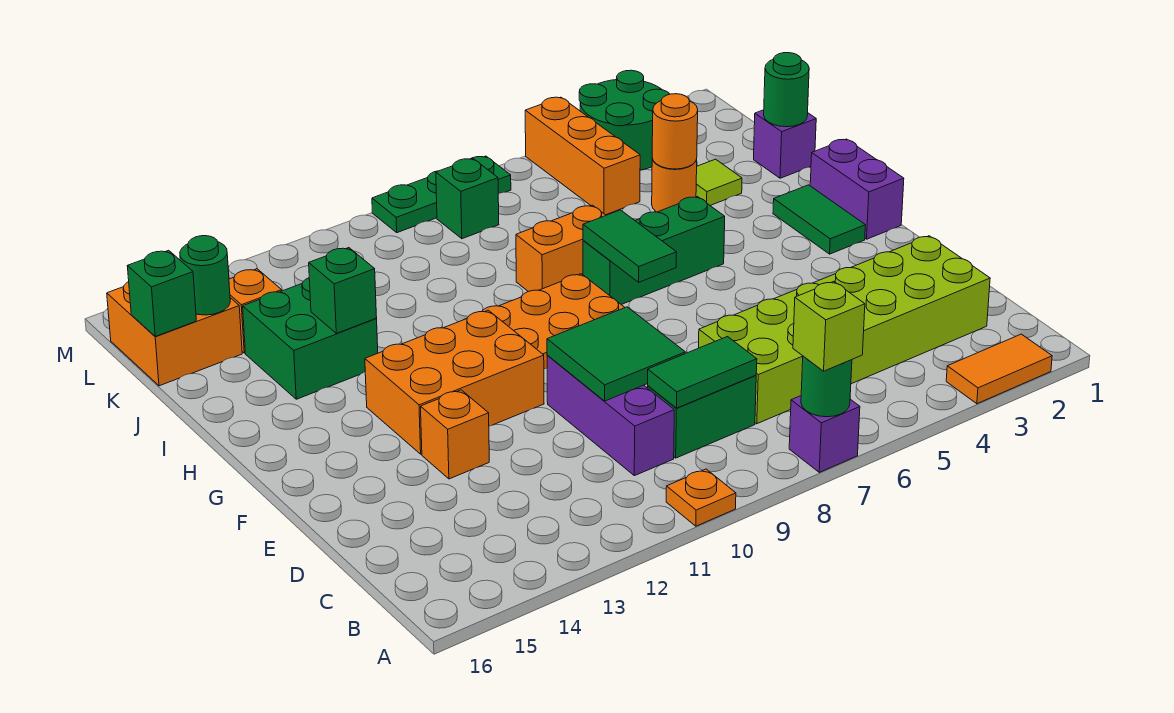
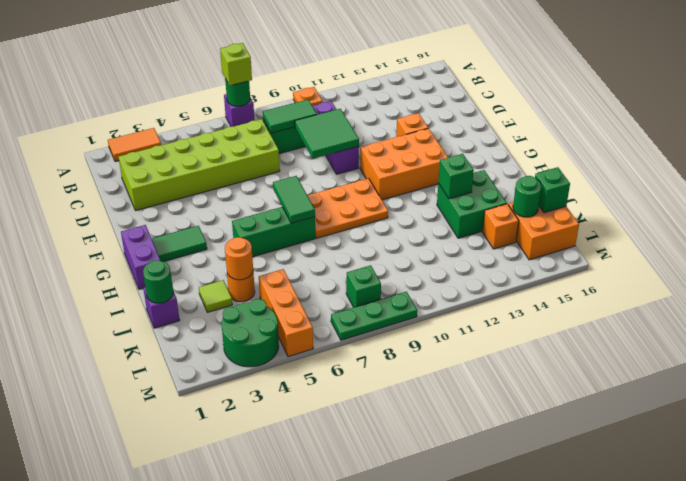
green tile G2:H2 level 1 -> green tile G2:G3 level 1
orange brick I7:I8 level 1 -> none

